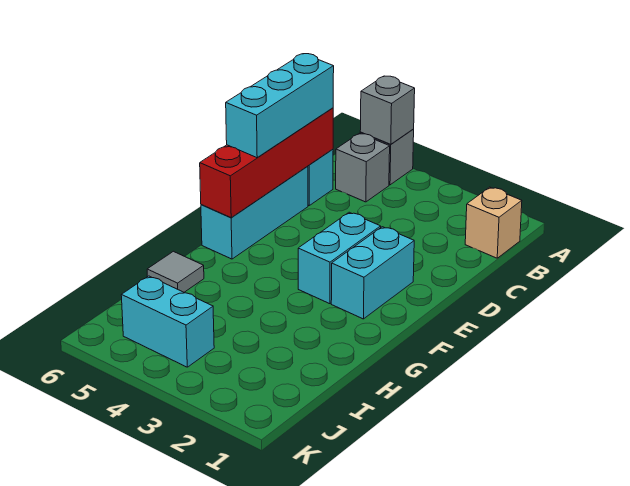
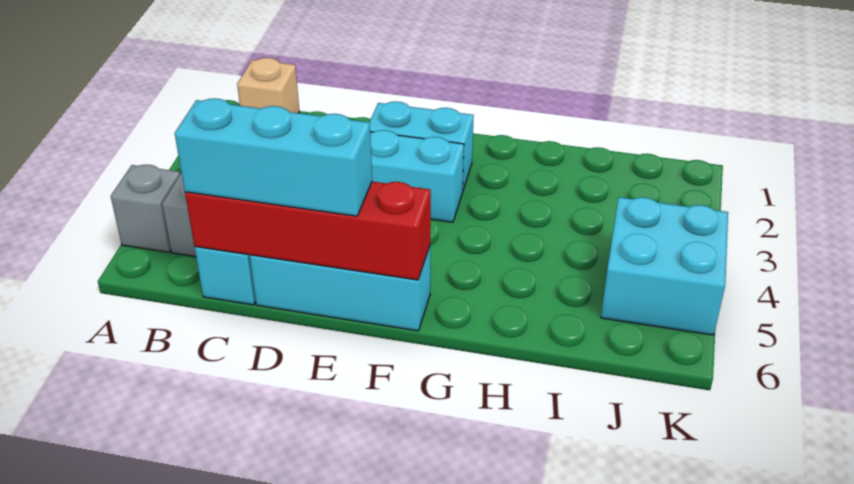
grey brick A5 level 2 -> none
grey tile H6 level 1 -> none
cyan brick J4:J5 level 1 -> cyan brick J4:K5 level 1

